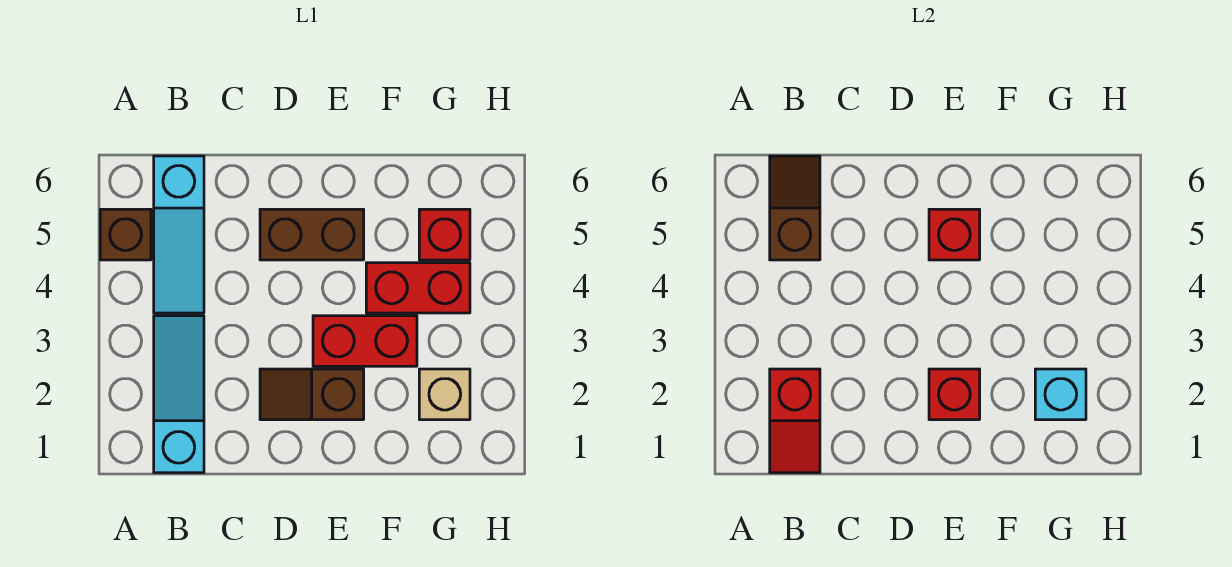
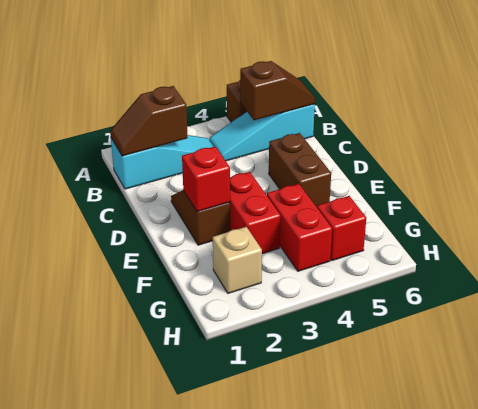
red slope B1:B2 level 2 top 2 -> brown slope B1:B2 level 2 top 2
red brick E5 level 2 -> none
cyan brick G2 level 2 -> none

